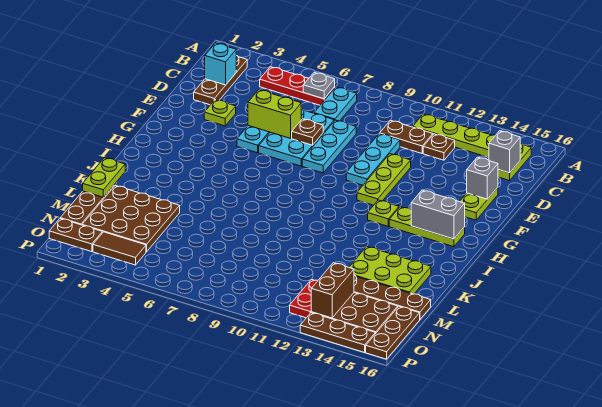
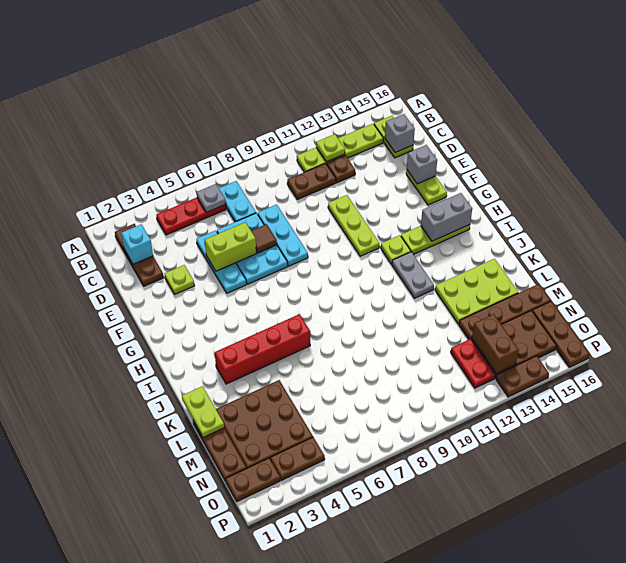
none -> lime plate B12 level 2
cyan plate D10:F10 level 1 -> none
brown plate E7 level 2 -> brown tile E7 level 2
none -> grey plate I12:J12 level 1
none -> red brick J3:J6 level 1
brown tile O3:O4 level 1 -> brown plate O3:O4 level 1
brown plate P13:P15 level 1 -> brown plate P13:P14 level 1

